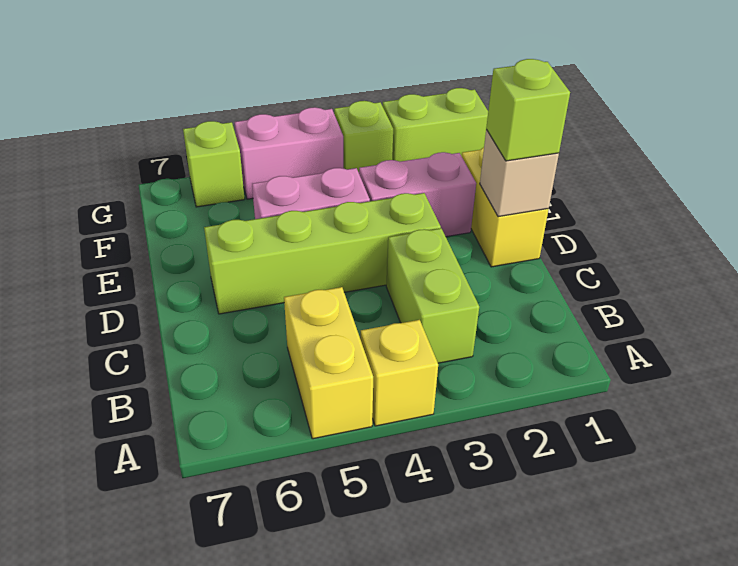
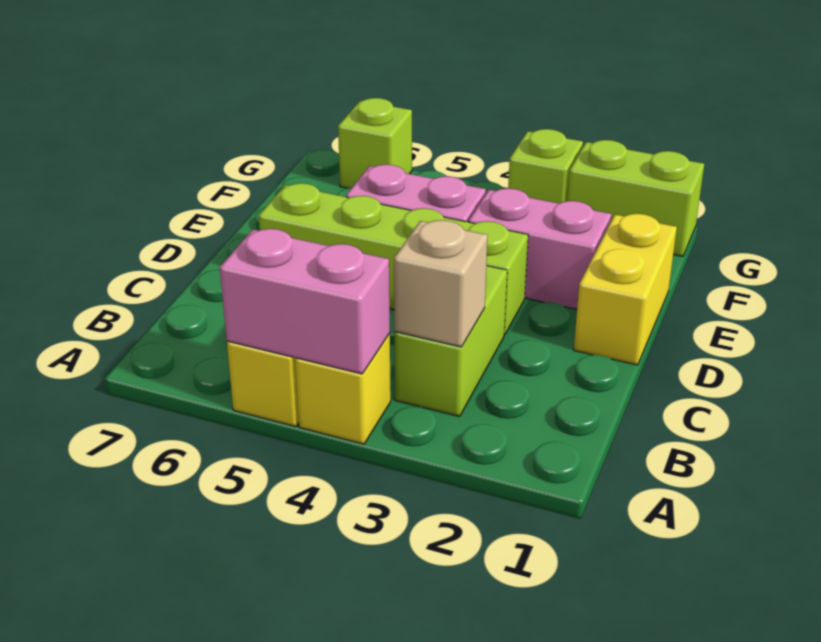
tan brick D1 level 2 -> tan brick B3 level 2
lime brick D1 level 3 -> none
pink brick G4:G5 level 1 -> pink brick A4:A5 level 2

